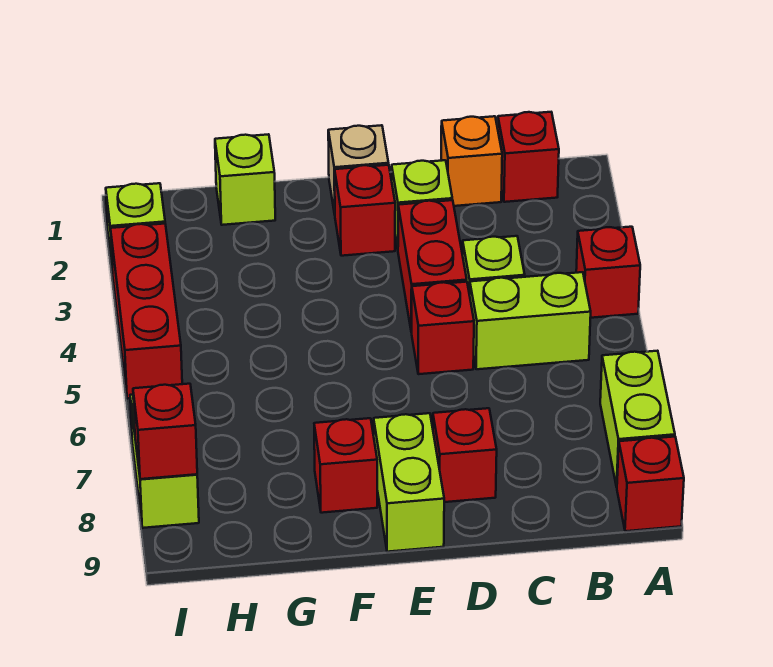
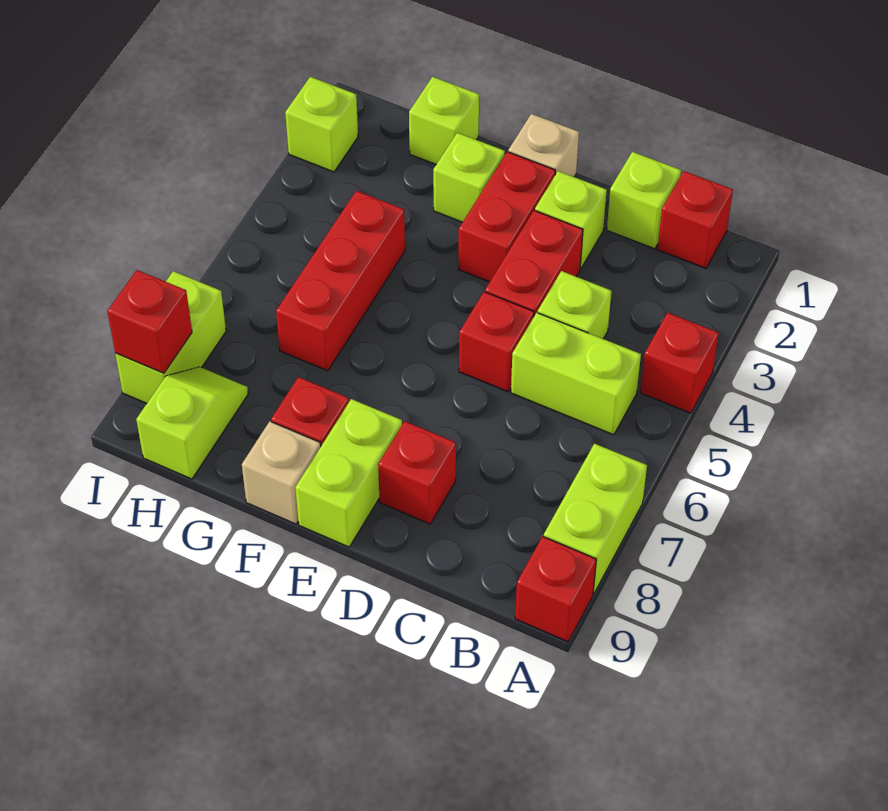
orange brick C1 level 1 -> lime brick C1 level 1
red brick E2 level 1 -> red brick E2:E3 level 1
none -> lime brick F2 level 1
none -> tan brick F9 level 1
none -> lime slope H8:H9 level 1 top 9
red brick I3:I5 level 1 -> red brick G4:G6 level 1

